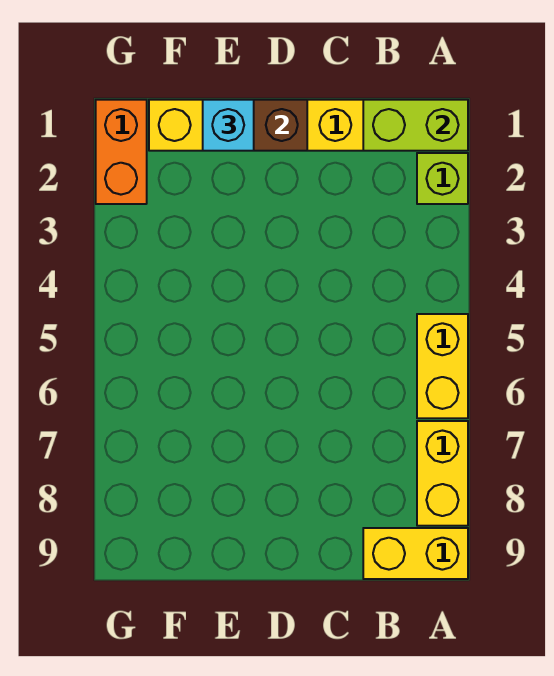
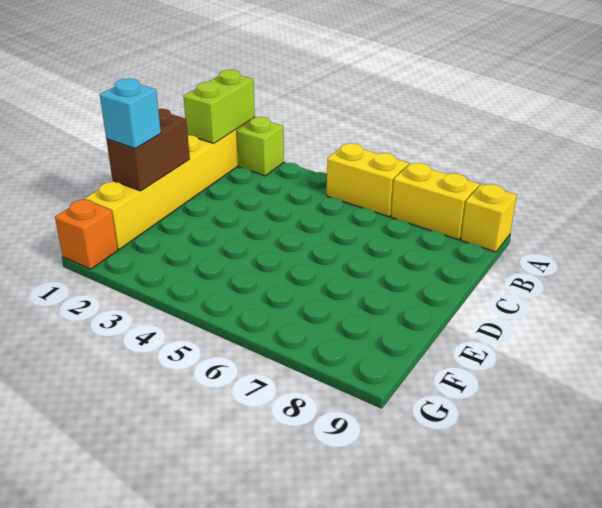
yellow brick A9:B9 level 1 -> yellow brick A9 level 1
orange brick G1:G2 level 1 -> orange brick G1 level 1

